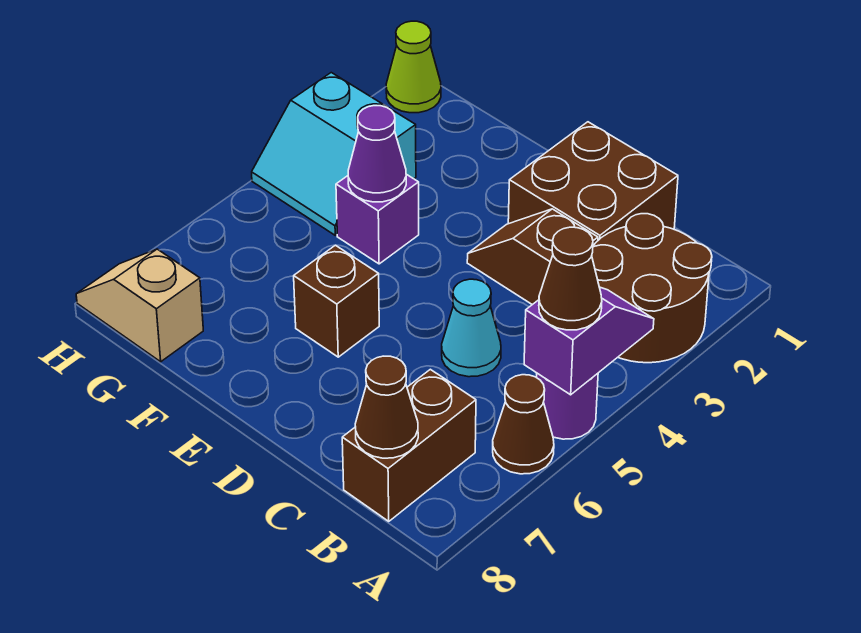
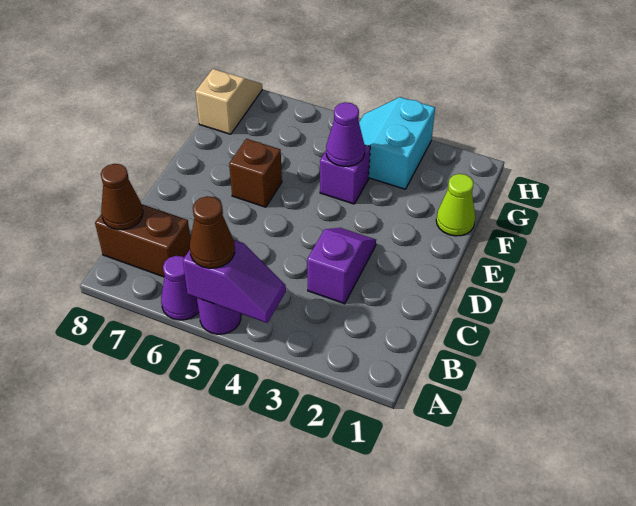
brown round brick A2:B3 level 1 -> none
brown cone A6 level 1 -> purple cone A6 level 1
brown brick C1:D2 level 1 -> none
brown slope C3:D3 level 1 top C -> purple slope C3:D3 level 1 top C
cyan cone C5 level 1 -> none
lime cone H1 level 1 -> lime cone F1 level 1

